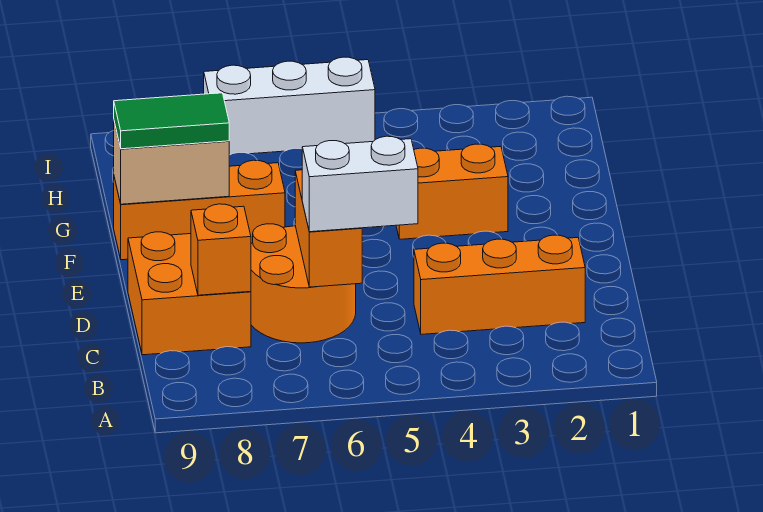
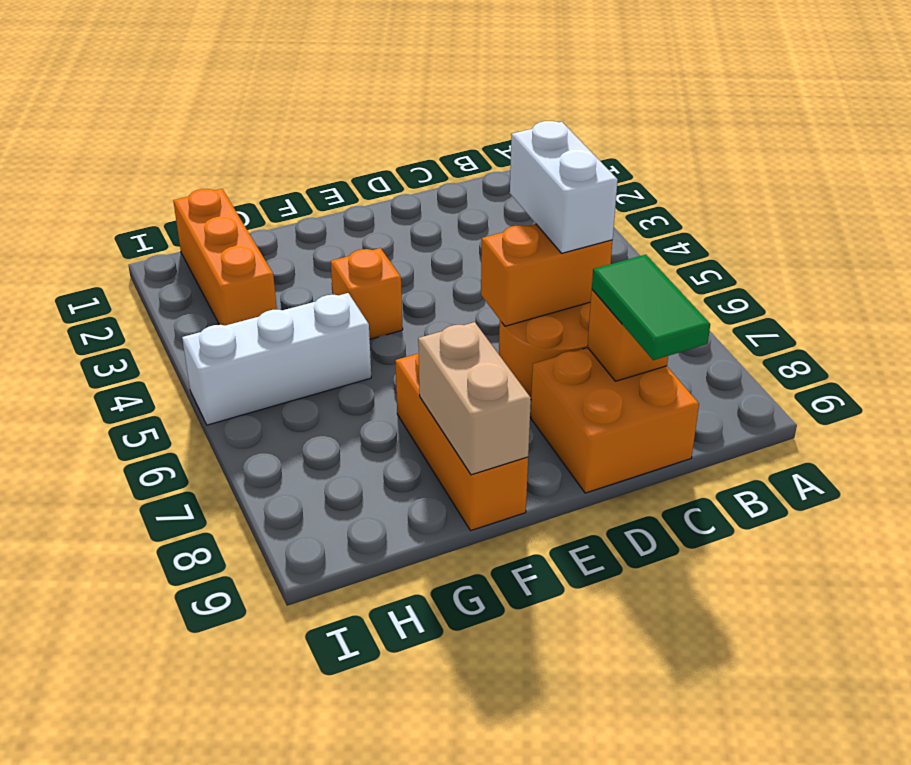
orange brick C2:C4 level 1 -> orange brick H1:H3 level 1
orange brick F3:F4 level 1 -> orange brick F4 level 1
green tile F8:F9 level 3 -> green tile C8:C9 level 3
white brick I5:I7 level 1 -> white brick G5:I5 level 1

